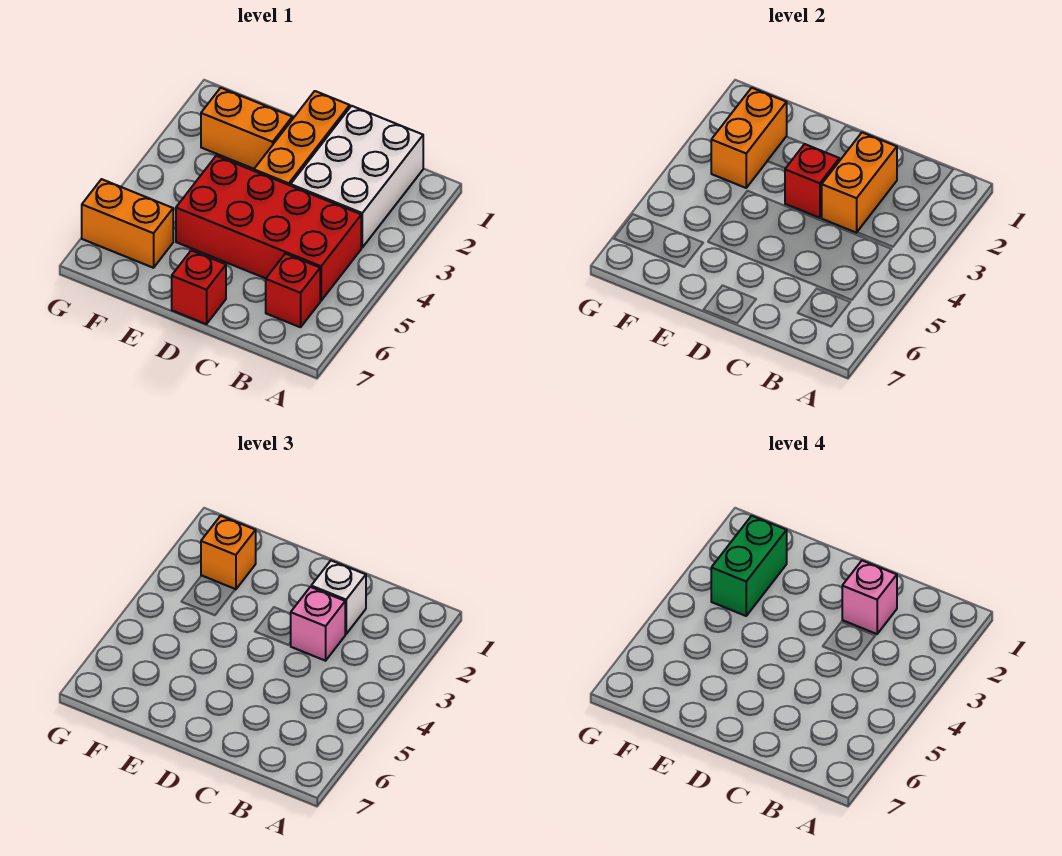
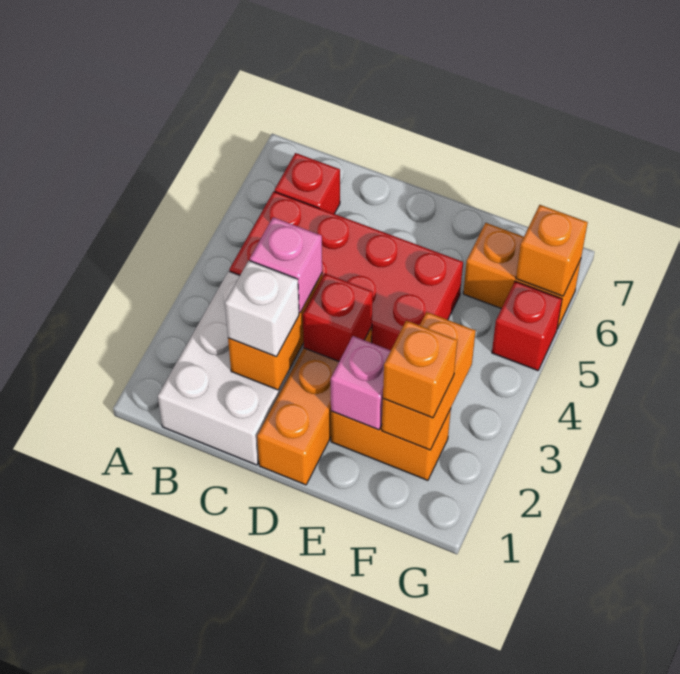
pink brick C2 level 4 -> pink brick E2 level 2
red brick D7 level 1 -> red brick G5 level 1
green brick F2:F3 level 4 -> none
none -> orange brick G6 level 2

